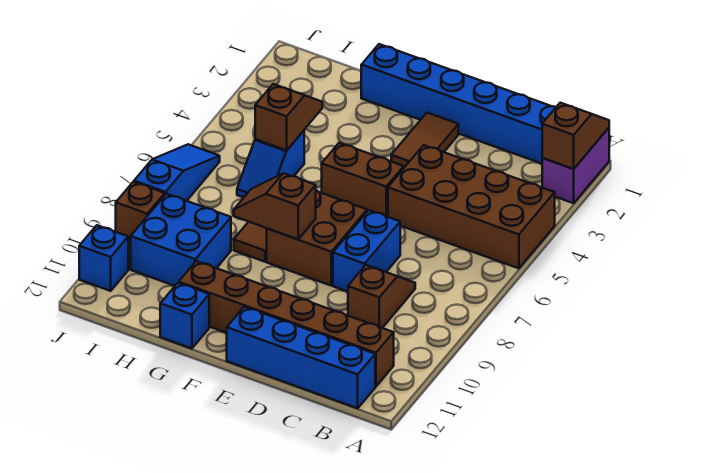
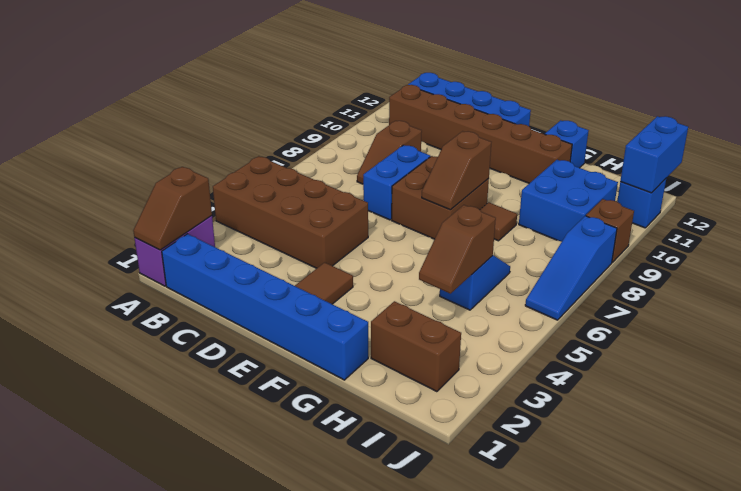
brown brick E5:F5 level 1 -> brown brick H2:I2 level 1
brown slope F8:G8 level 2 top F -> brown slope F7:F8 level 2 top 8
none -> blue brick J11:J12 level 2

